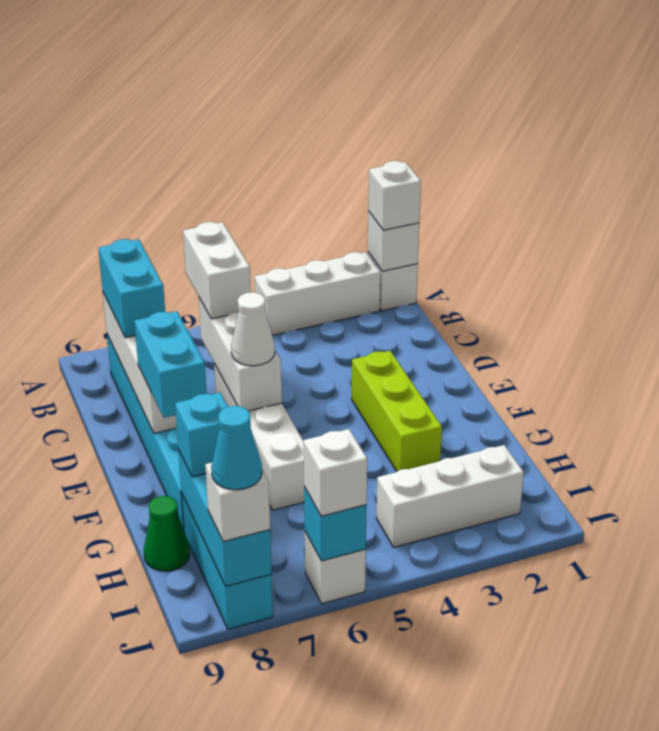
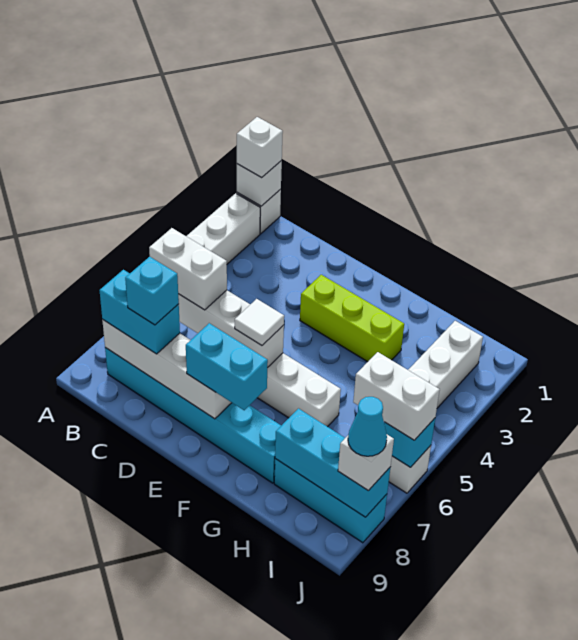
white cone E6 level 3 -> white tile E6 level 3
cyan brick H8 level 3 -> cyan brick C8 level 4
green cone H9 level 1 -> none
white brick J6 level 3 -> white brick I6:J6 level 3

